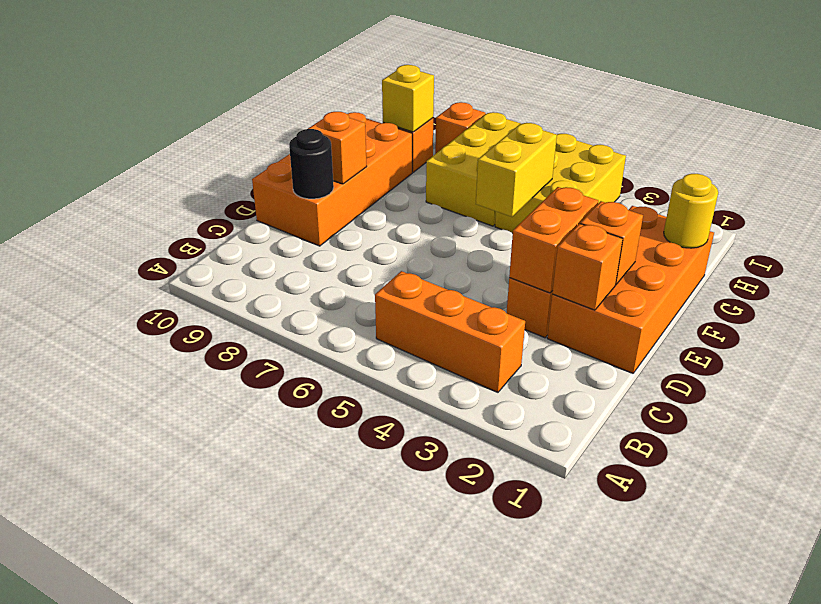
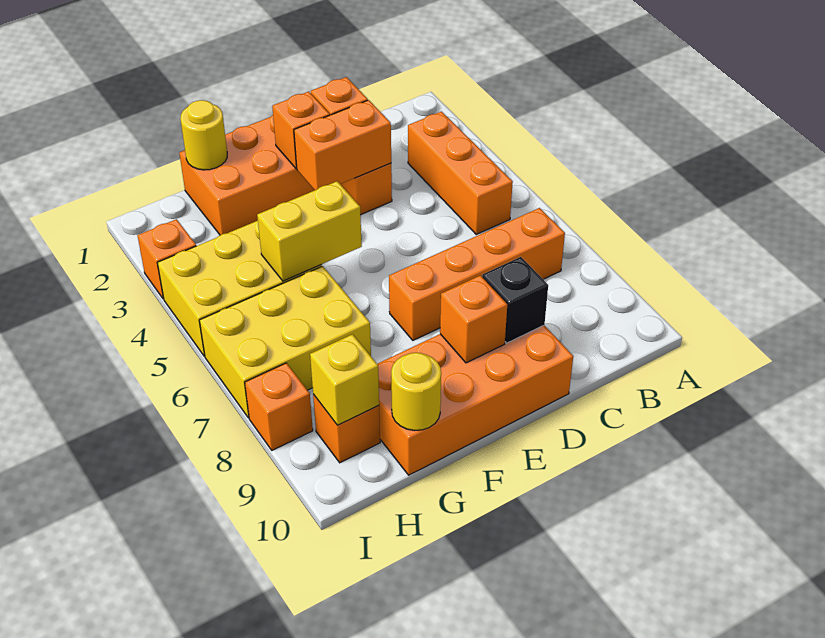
none -> orange brick B7:E7 level 1
black round brick D9 level 2 -> black brick D9 level 2
none -> yellow round brick G10 level 2
none -> orange brick I3 level 1

